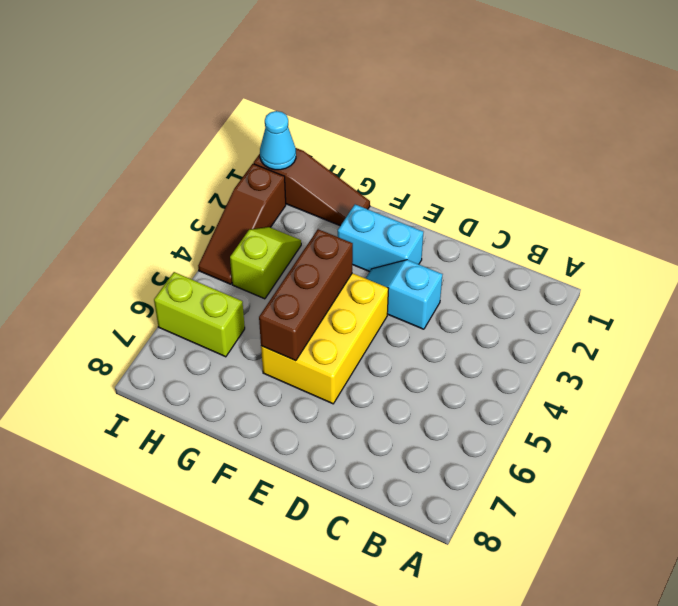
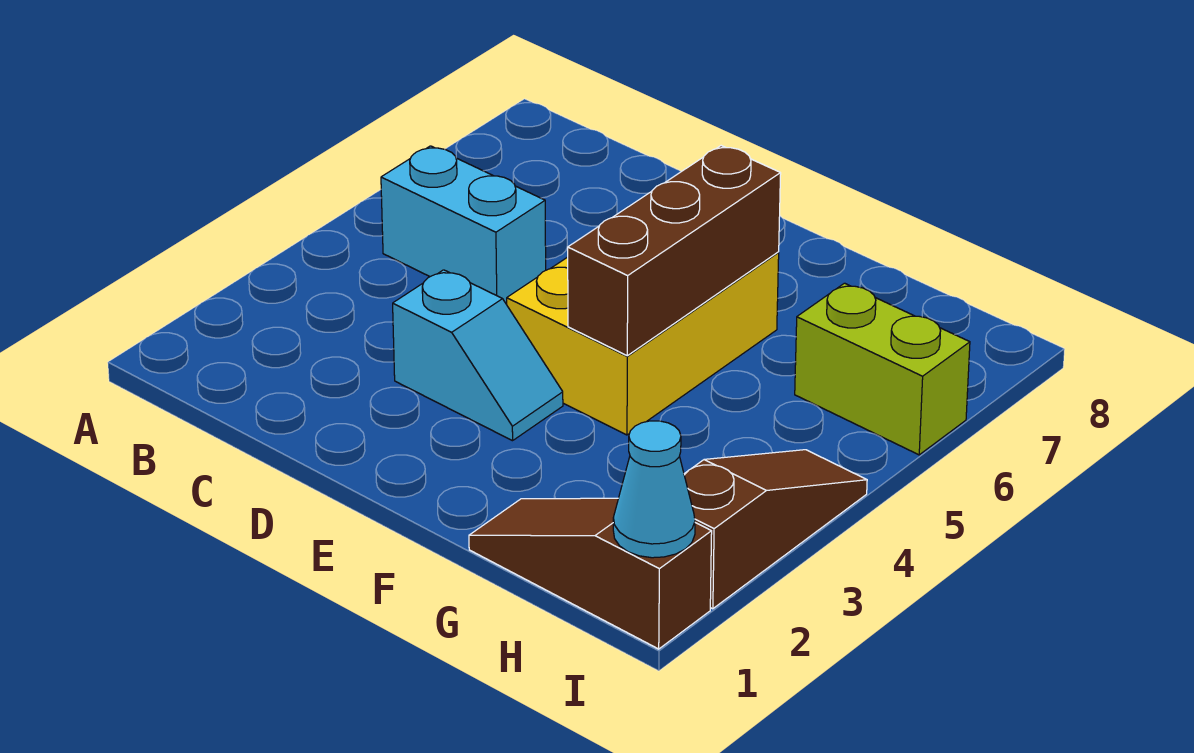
cyan brick E2:F2 level 1 -> cyan brick B5:C5 level 1
lime slope H3:H4 level 1 top 4 -> none

